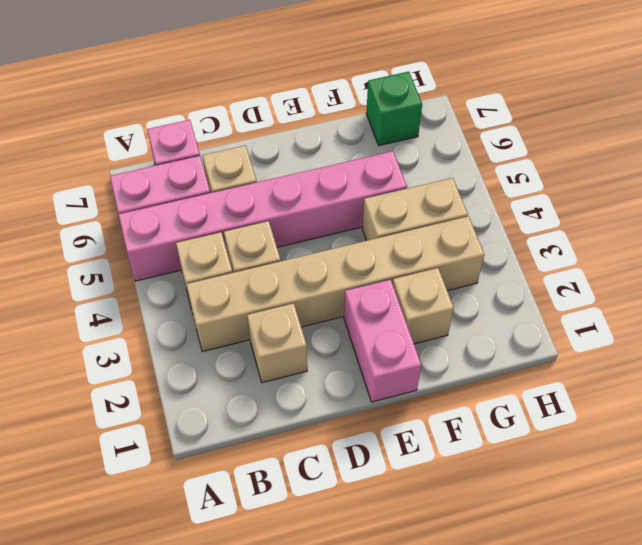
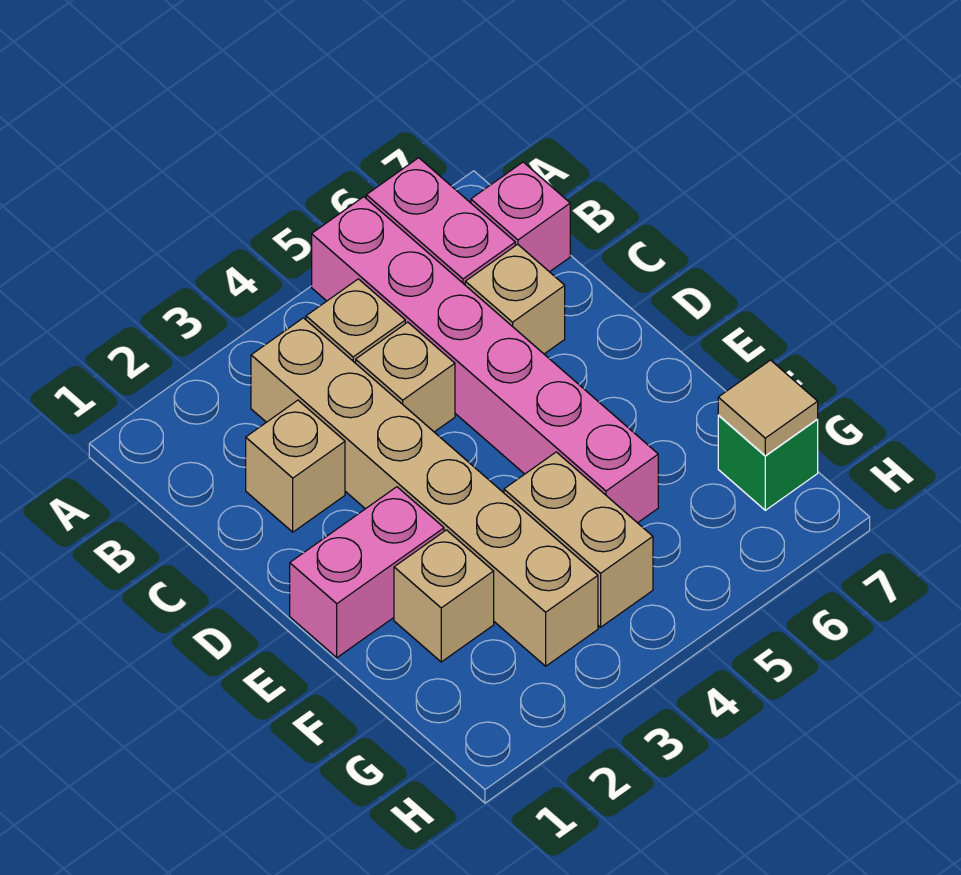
none -> tan tile G7 level 2

